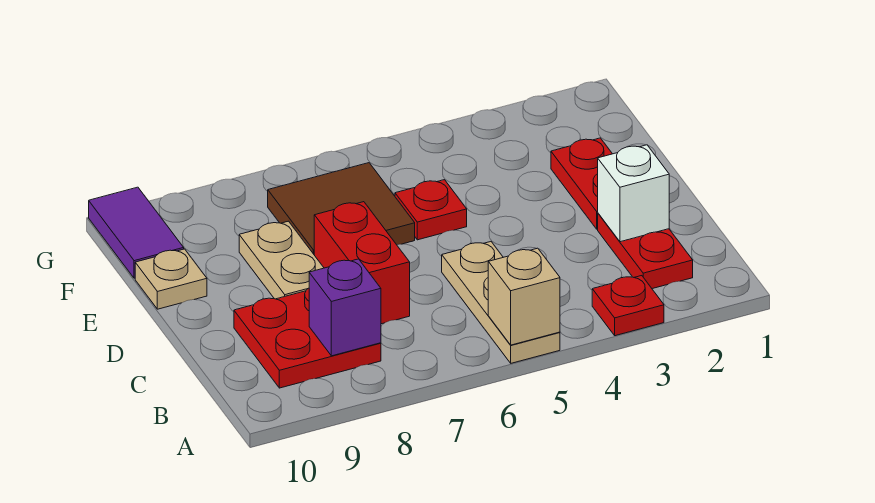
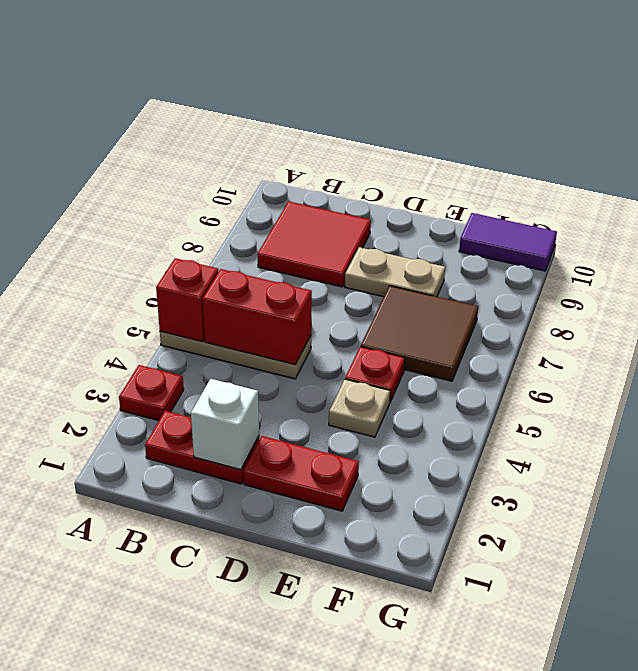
tan brick A5 level 2 -> red brick A5 level 2
red plate B8:C9 level 1 -> red tile B8:C9 level 1
purple brick B8 level 2 -> none
red brick C7:D7 level 1 -> red brick B5:C5 level 2
tan plate E10 level 1 -> tan plate E4 level 1

